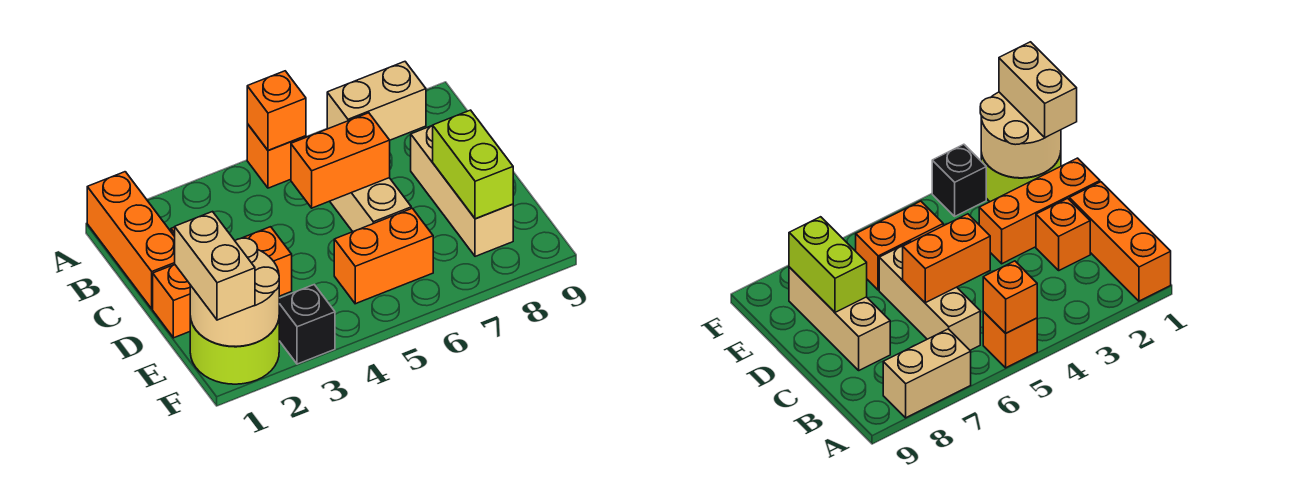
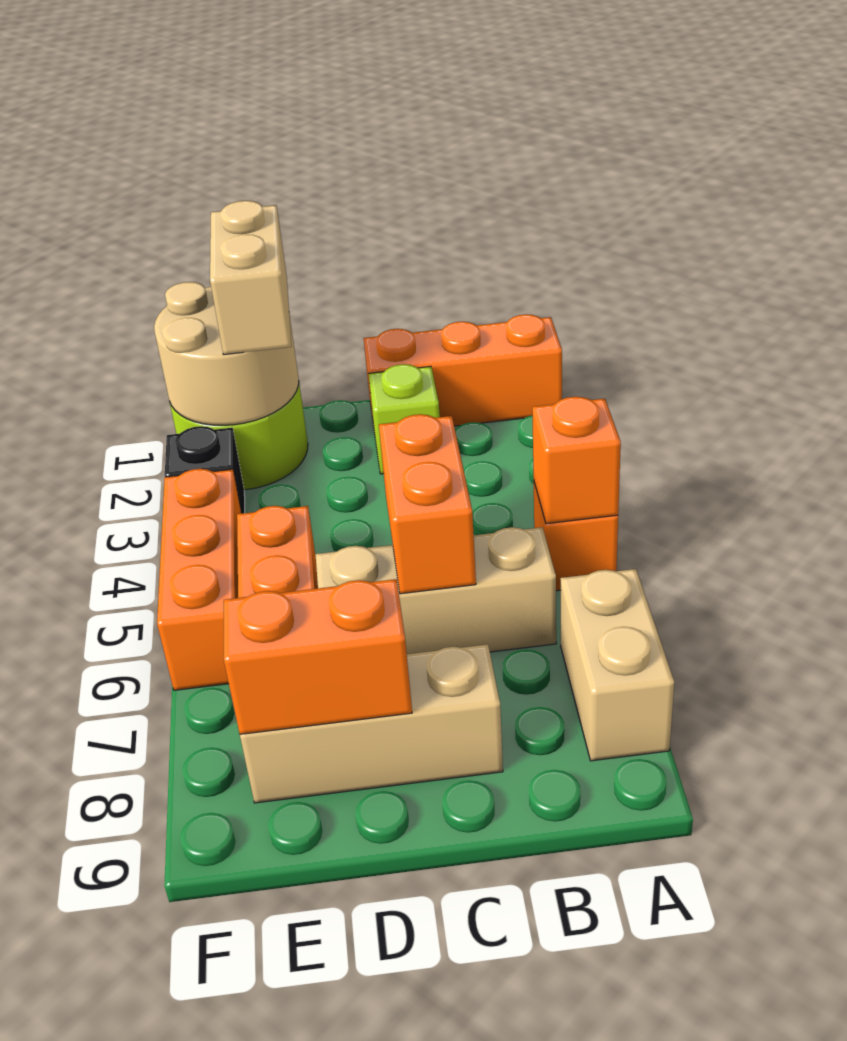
orange brick C2 level 1 -> lime brick C2 level 1
orange brick D1:D3 level 1 -> orange brick F4:F6 level 1
lime brick D8:E8 level 2 -> orange brick D8:E8 level 2
tan brick E1:F1 level 3 -> tan brick E1:E2 level 3

